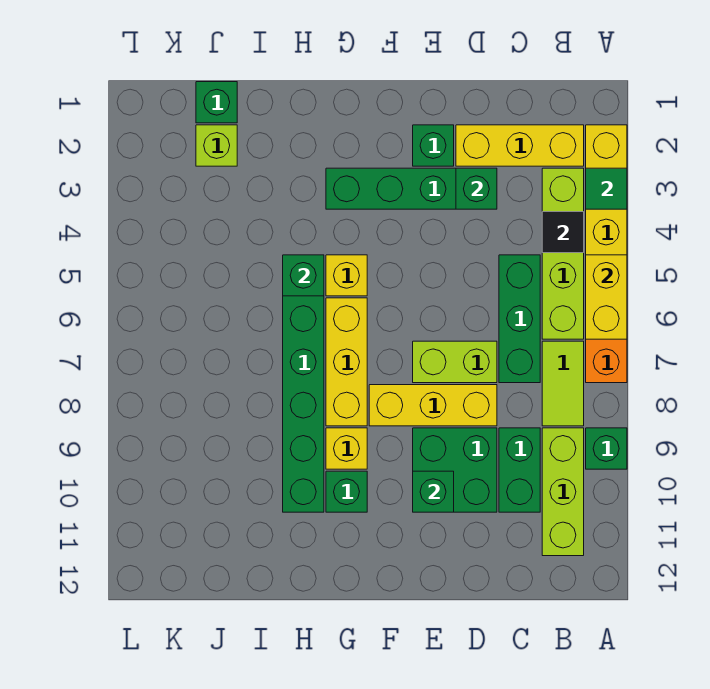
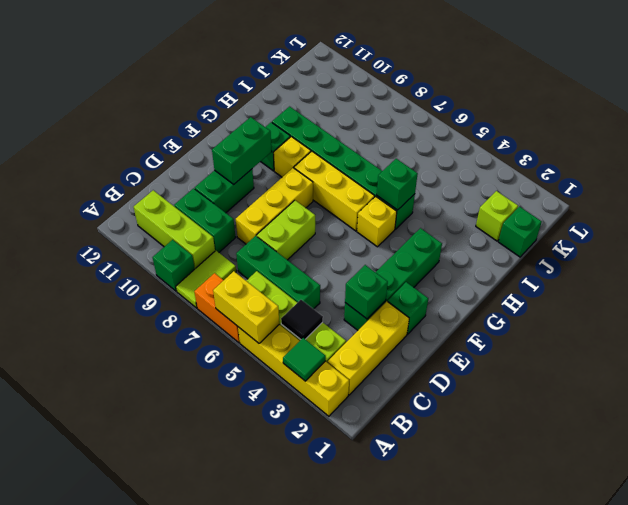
lime tile B7:B8 level 1 -> lime tile A8:B8 level 1
green brick D9:E10 level 1 -> green brick D10:E10 level 1
green brick E10 level 2 -> green brick E10:F10 level 2

